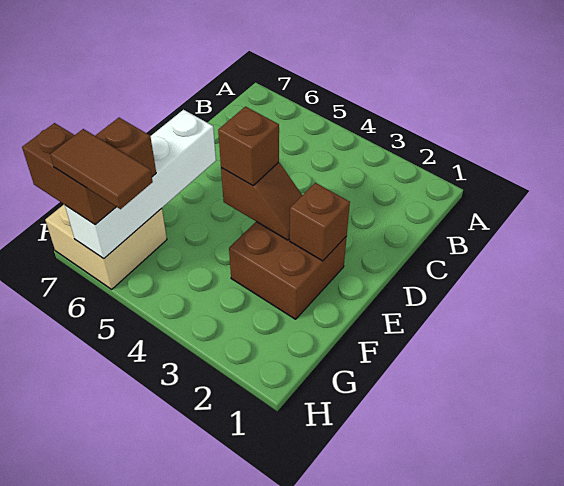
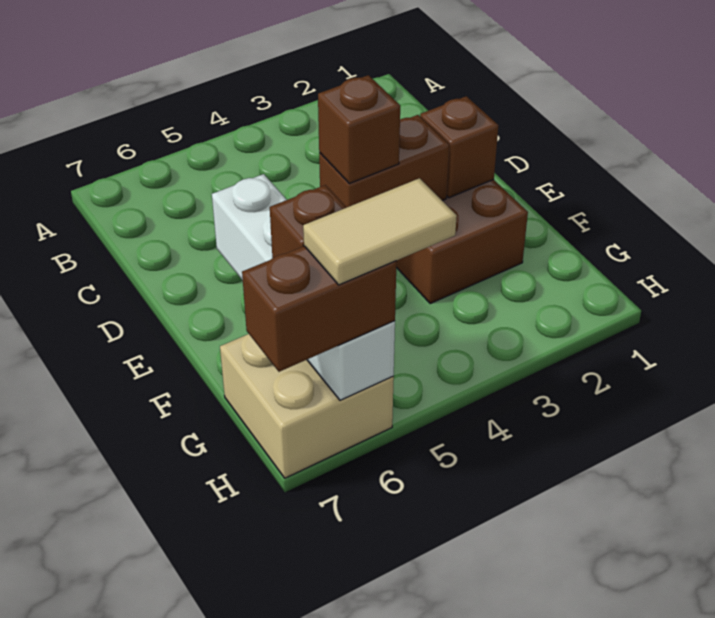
brown slope E3:E4 level 2 top 4 -> brown brick E3:E4 level 2
brown tile H5:H6 level 4 -> tan tile H5:H6 level 4

